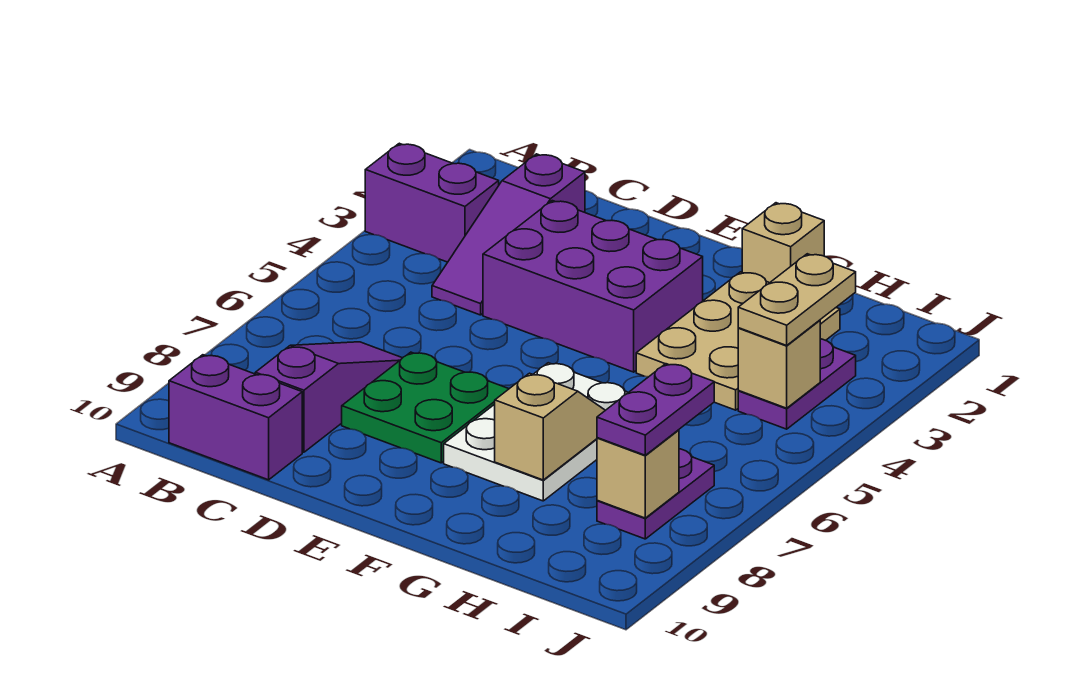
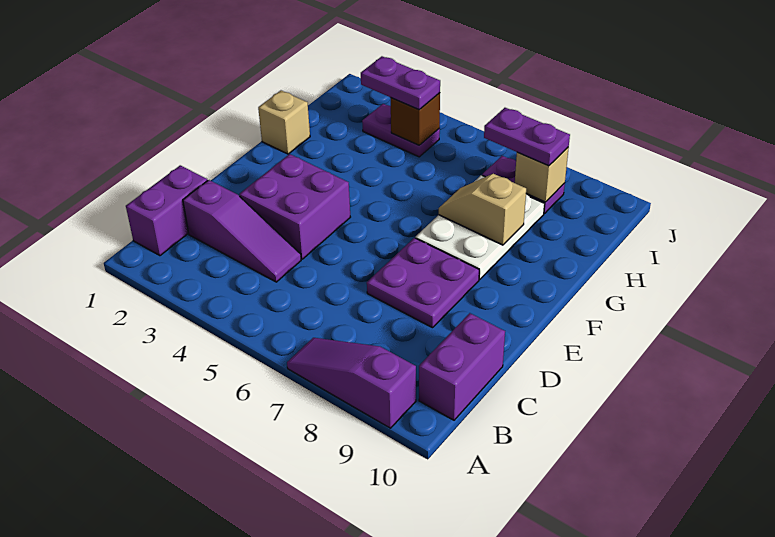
purple brick A3:B3 level 1 -> purple brick B1:C1 level 1
purple slope C7:C9 level 1 top 9 -> purple slope A7:A9 level 1 top 9
purple brick D3:F4 level 1 -> purple brick D3:E4 level 1
green plate D7:E8 level 1 -> purple plate D7:E8 level 1
white plate F6:G8 level 1 -> white plate F7:H8 level 1
tan plate G2:H4 level 1 -> none
tan plate I3:I4 level 3 -> purple plate I3:I4 level 3
tan brick I4 level 2 -> brown brick I4 level 2

